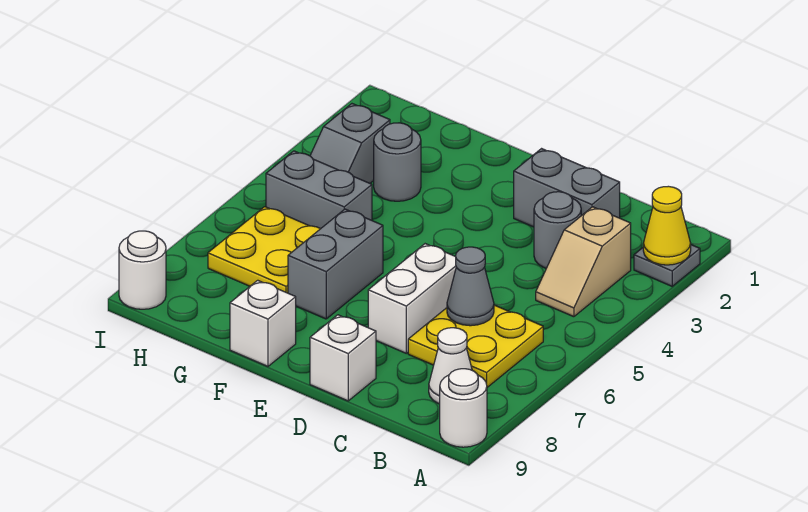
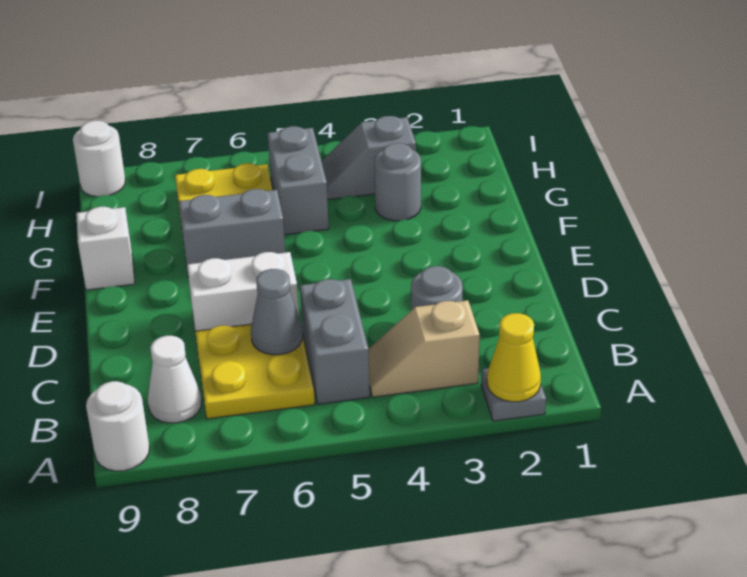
grey brick C2:D2 level 1 -> grey brick B5:C5 level 1
white brick D9 level 1 -> none

